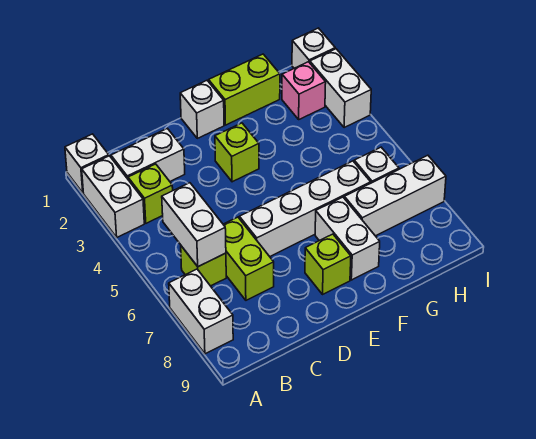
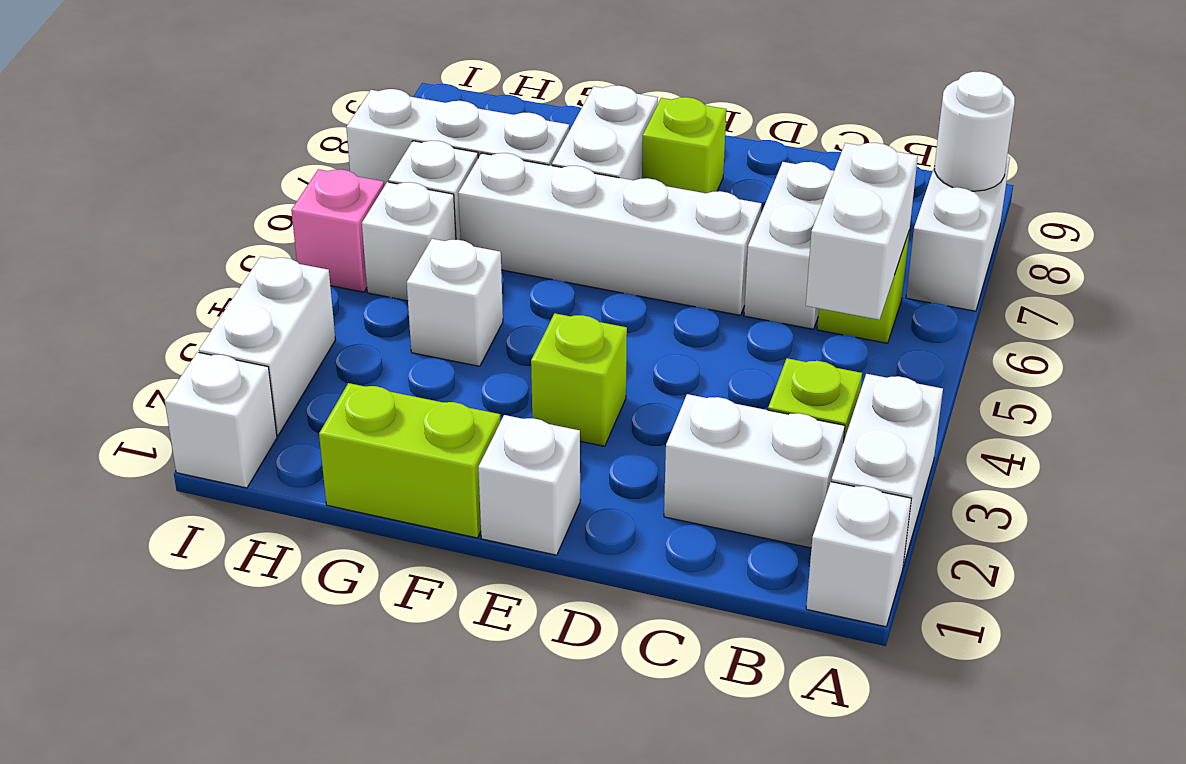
none -> white round brick A8 level 2
lime brick C6:C7 level 1 -> white brick C6:C7 level 1
none -> white brick G4 level 1
pink brick H2 level 1 -> pink brick I5 level 1
none -> white brick H5 level 1

